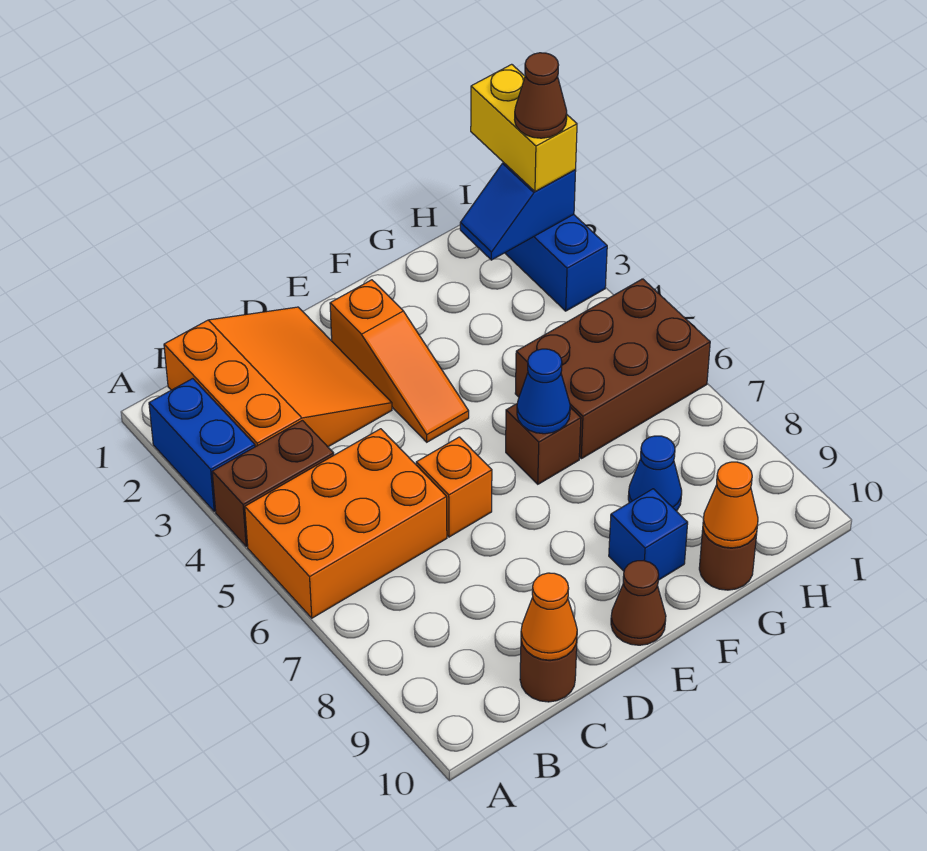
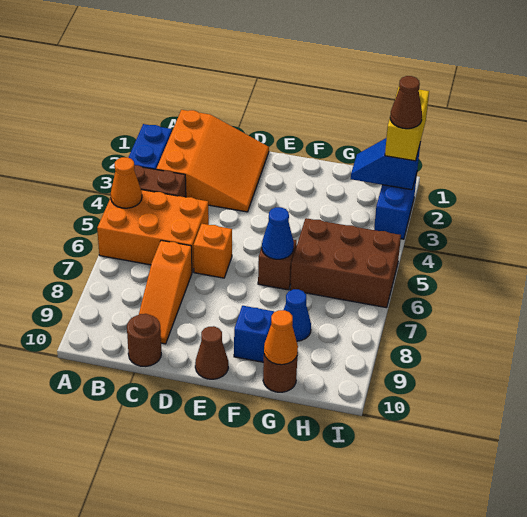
orange cone C10 level 2 -> orange cone A5 level 2
orange slope E2:E4 level 1 top 2 -> orange slope C7:C9 level 1 top 7

